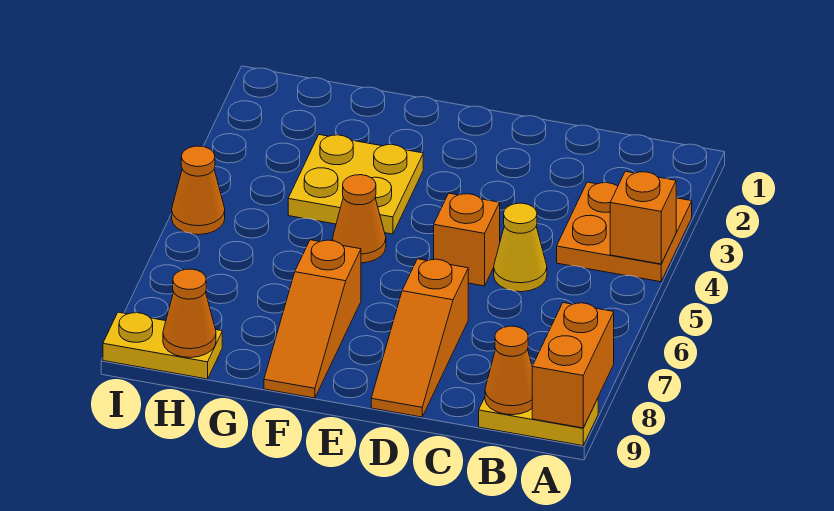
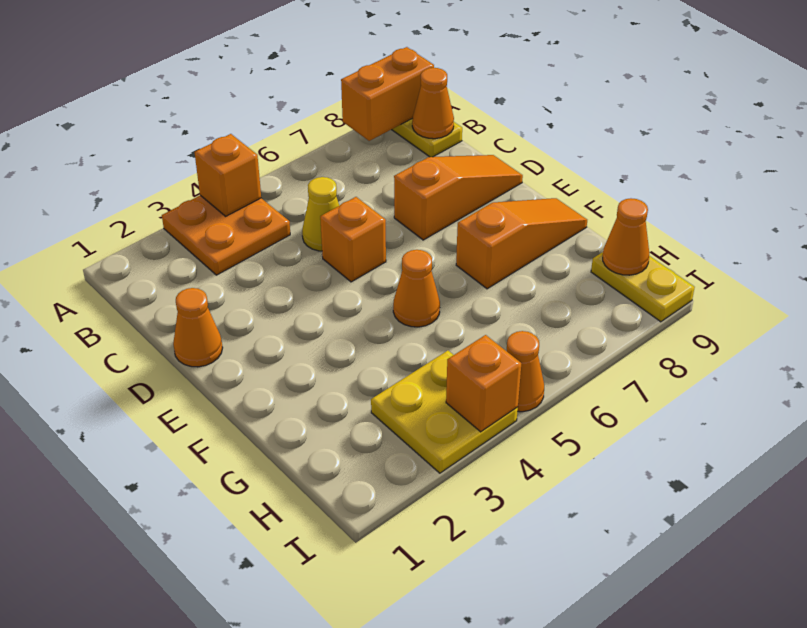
none -> orange cone D1 level 1
yellow plate F3:G4 level 1 -> yellow plate H3:I4 level 1
none -> orange brick I4 level 2

